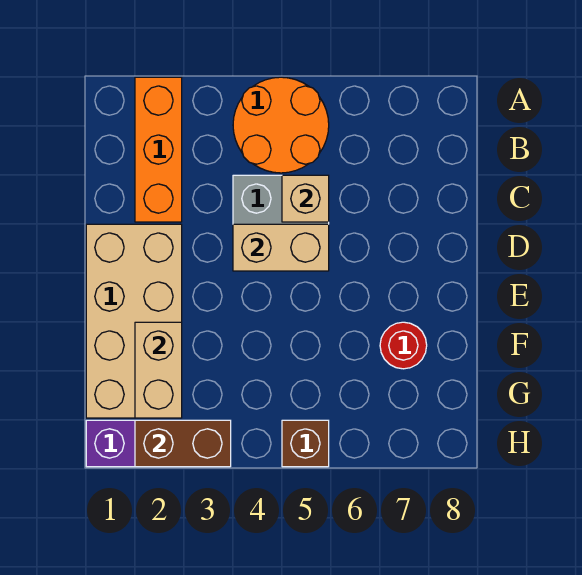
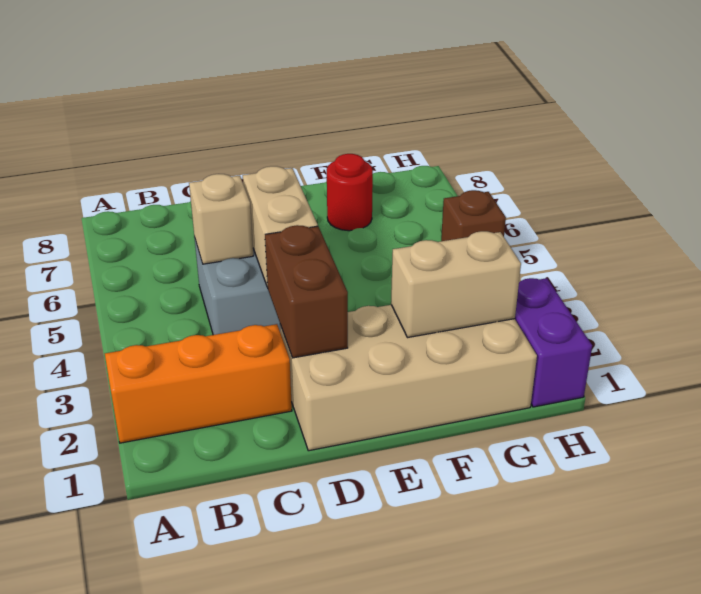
orange round brick A4:B5 level 1 -> none
brown brick H2:H3 level 2 -> brown brick D2:D3 level 2

